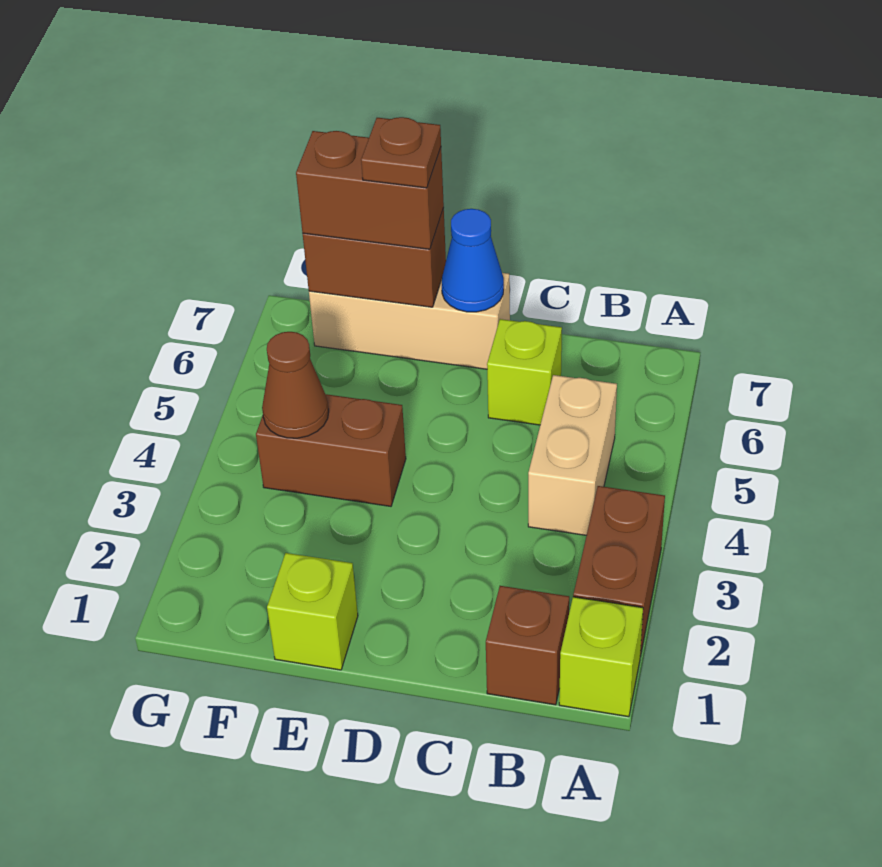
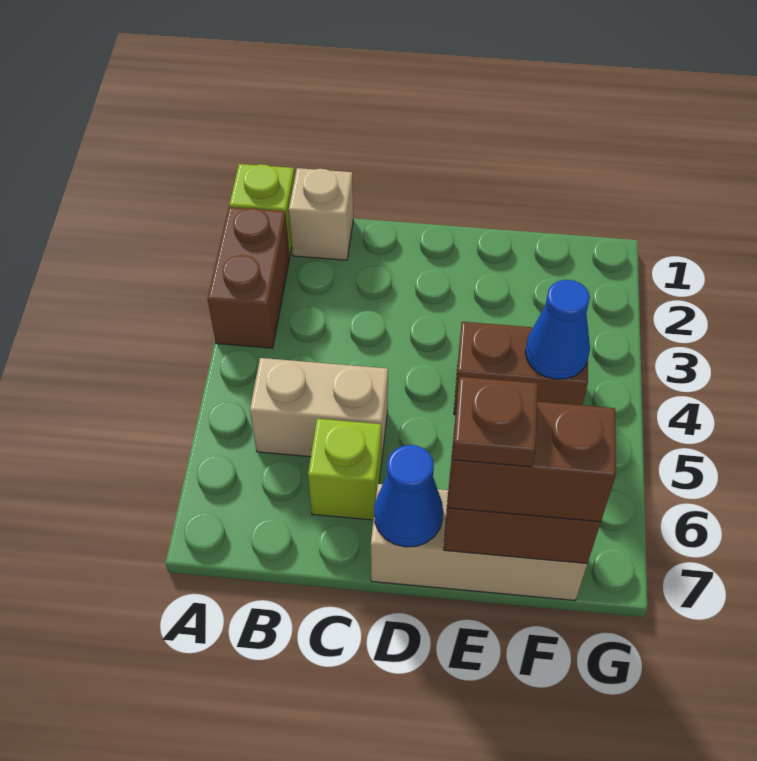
brown brick B1 level 1 -> tan brick B1 level 1
tan brick B4:B5 level 1 -> tan brick B5:C5 level 1
lime brick E1 level 1 -> none
brown cone F4 level 2 -> blue cone F4 level 2

